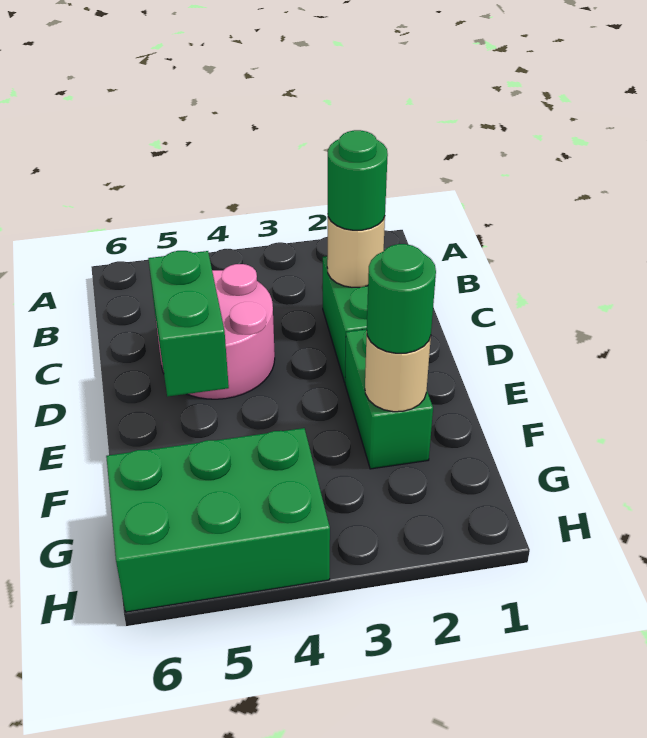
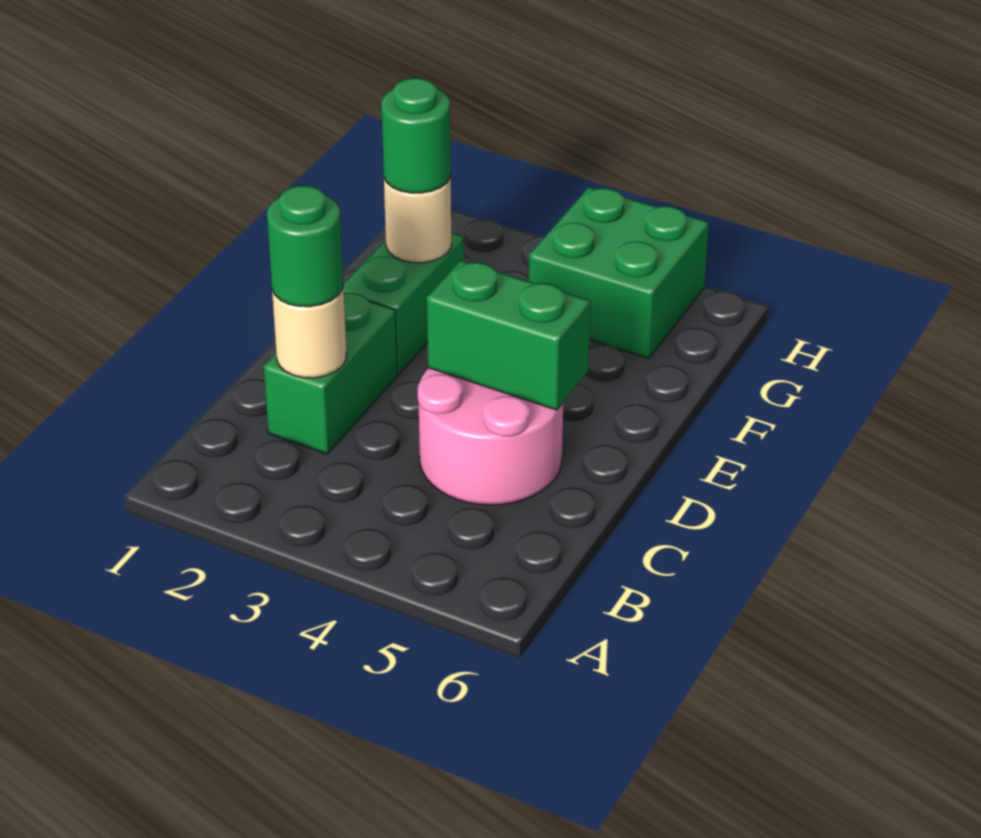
green brick D5:E5 level 2 -> green brick D4:D5 level 2
green brick G4:H6 level 1 -> green brick G4:H5 level 1

